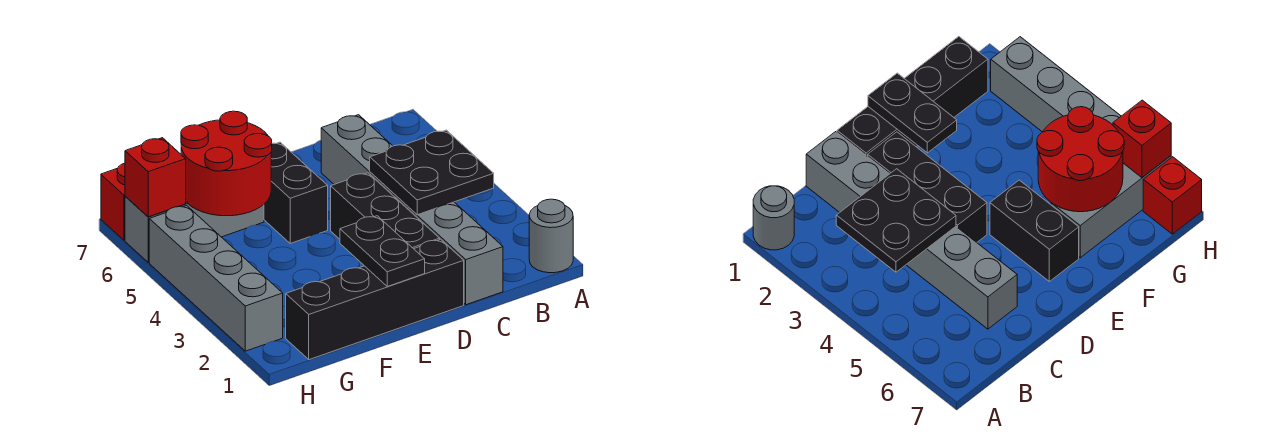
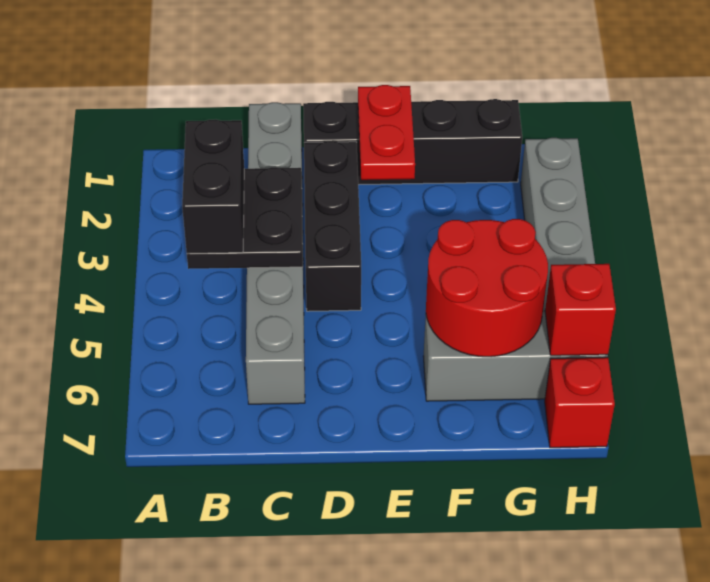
grey round brick A1 level 1 -> none
black plate E1:E2 level 2 -> red plate E1:E2 level 2
black brick E5:E6 level 1 -> black brick B3:B4 level 3

